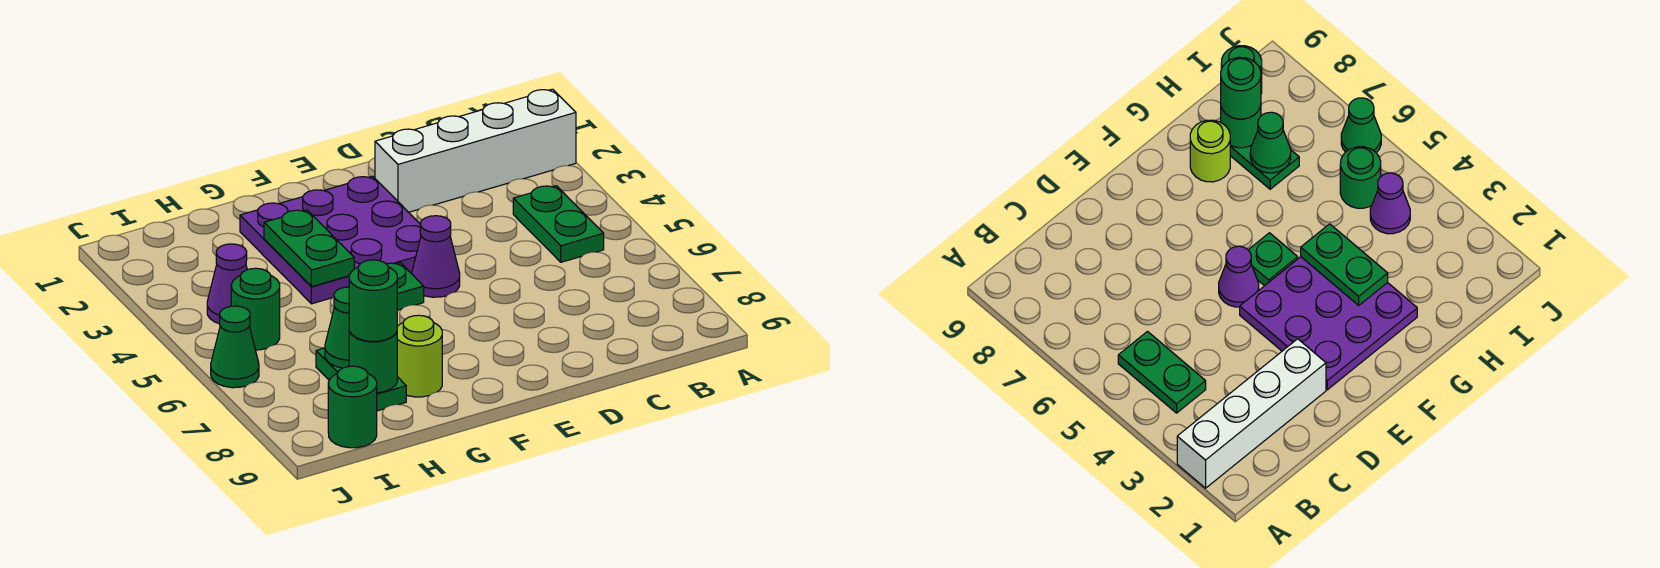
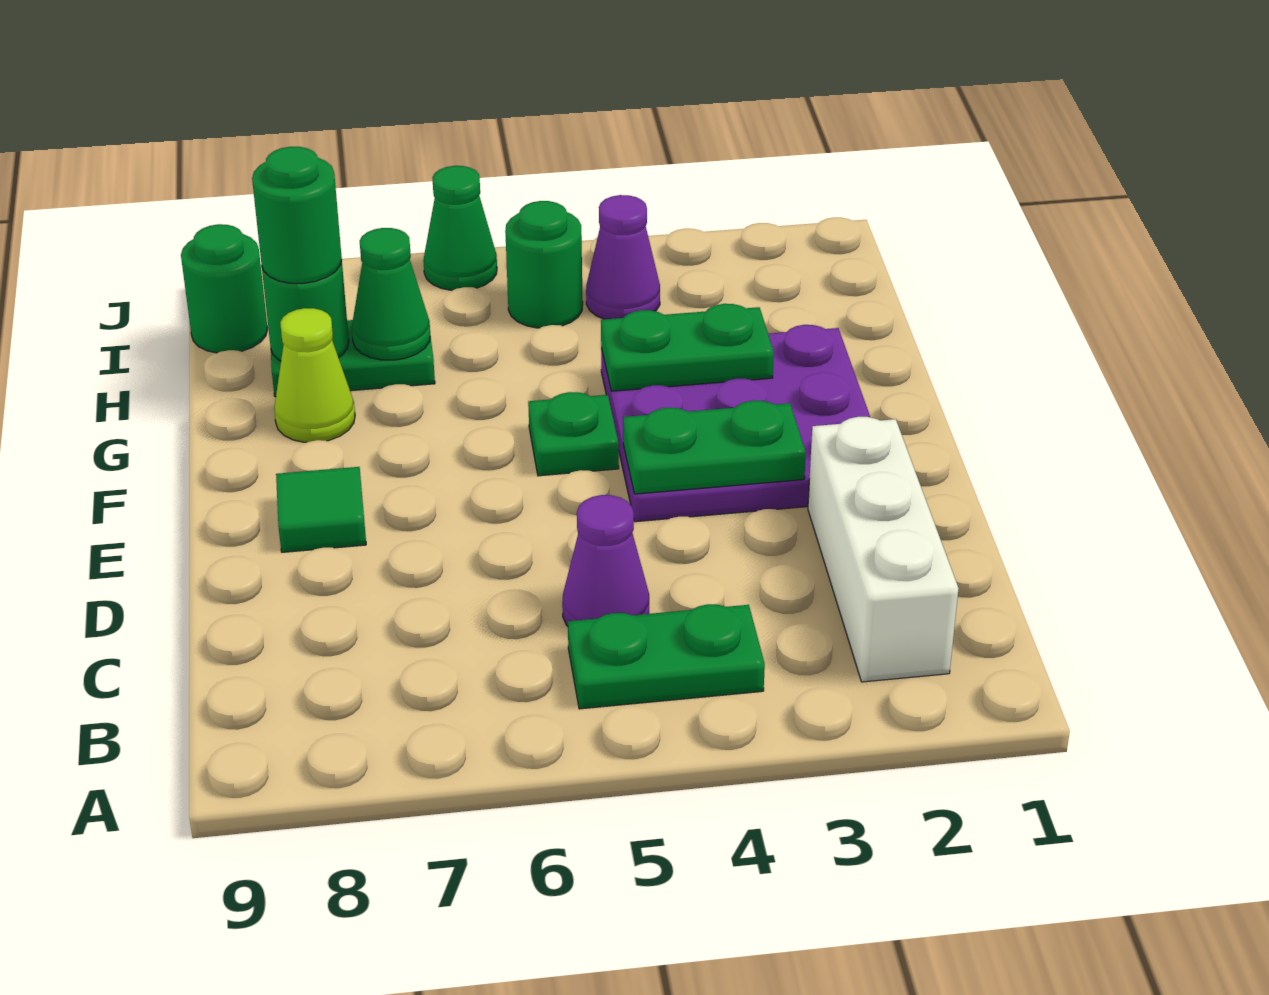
white brick A2:D2 level 1 -> white brick B2:D2 level 1
none -> green plate E3:E4 level 2
purple cone E5 level 1 -> purple cone C5 level 1
none -> green tile E8 level 1
lime round brick G8 level 1 -> lime cone G8 level 1

